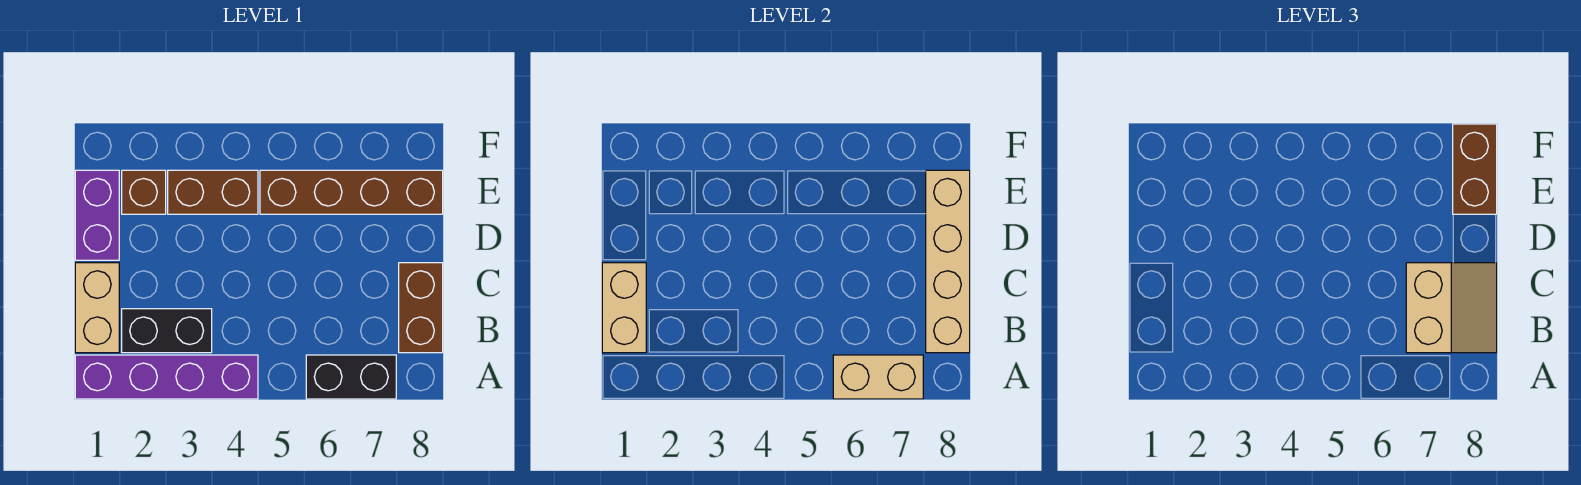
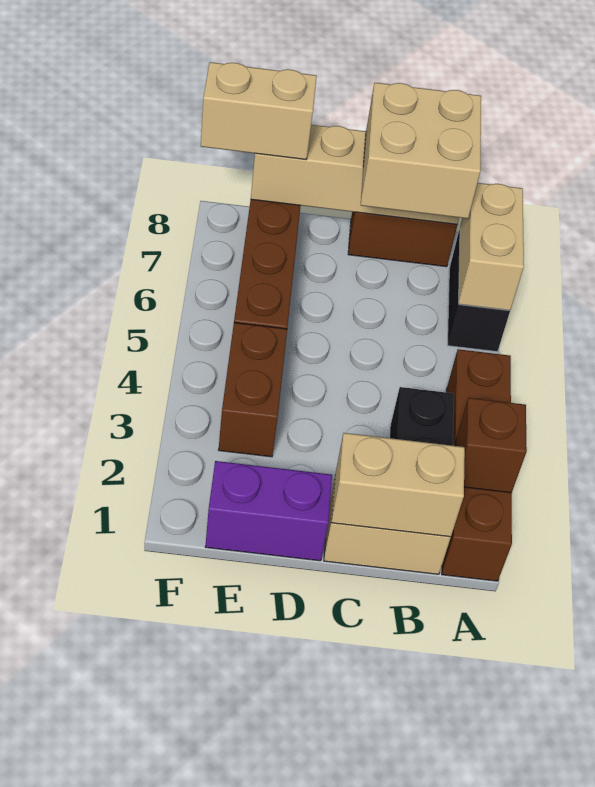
purple brick A1:A4 level 1 -> brown brick A1:A4 level 1
tan slope B7:C8 level 3 top 7 -> tan brick B7:C8 level 3
brown brick E2 level 1 -> brown brick A2 level 2
brown brick E8:F8 level 3 -> tan brick E8:F8 level 3

